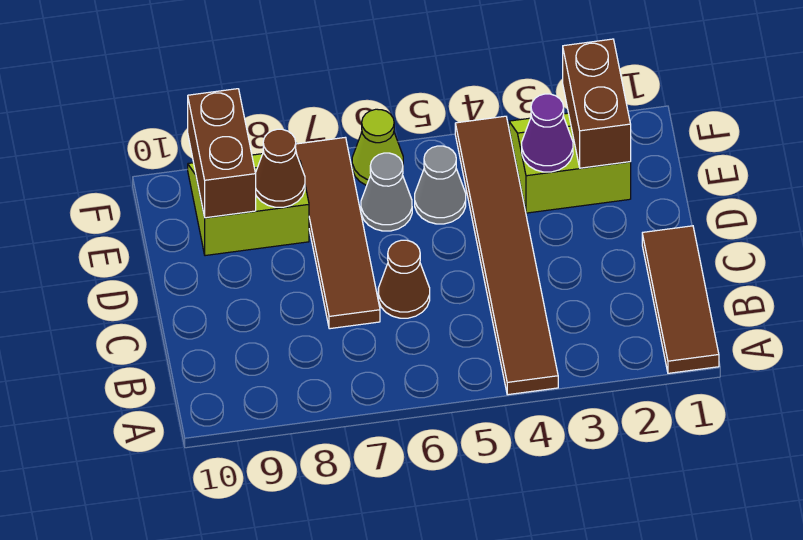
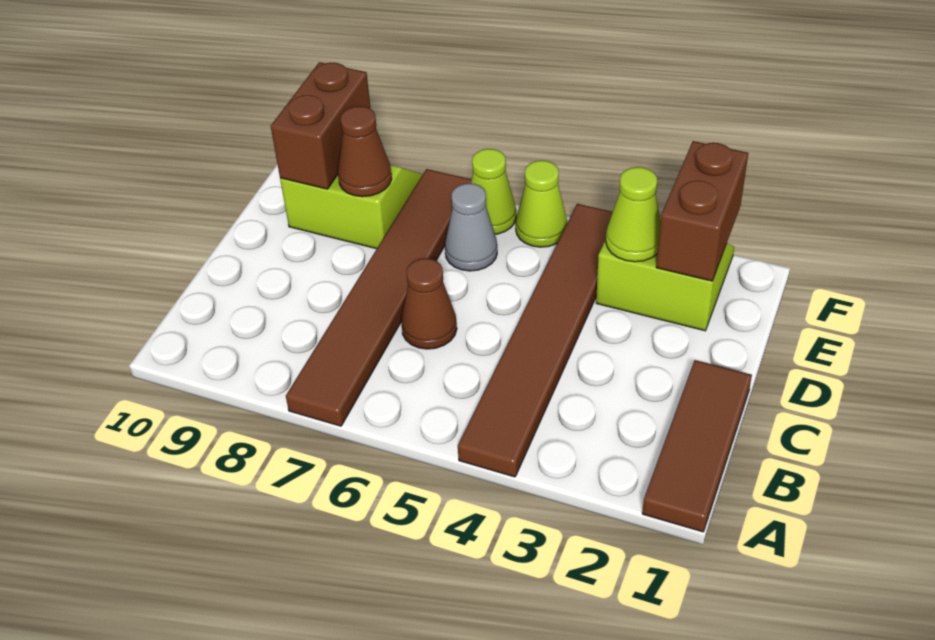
brown tile C7:F7 level 1 -> brown tile A7:F7 level 1
purple cone E3 level 2 -> lime cone E3 level 2
grey cone E5 level 1 -> none
none -> lime cone F5 level 1

